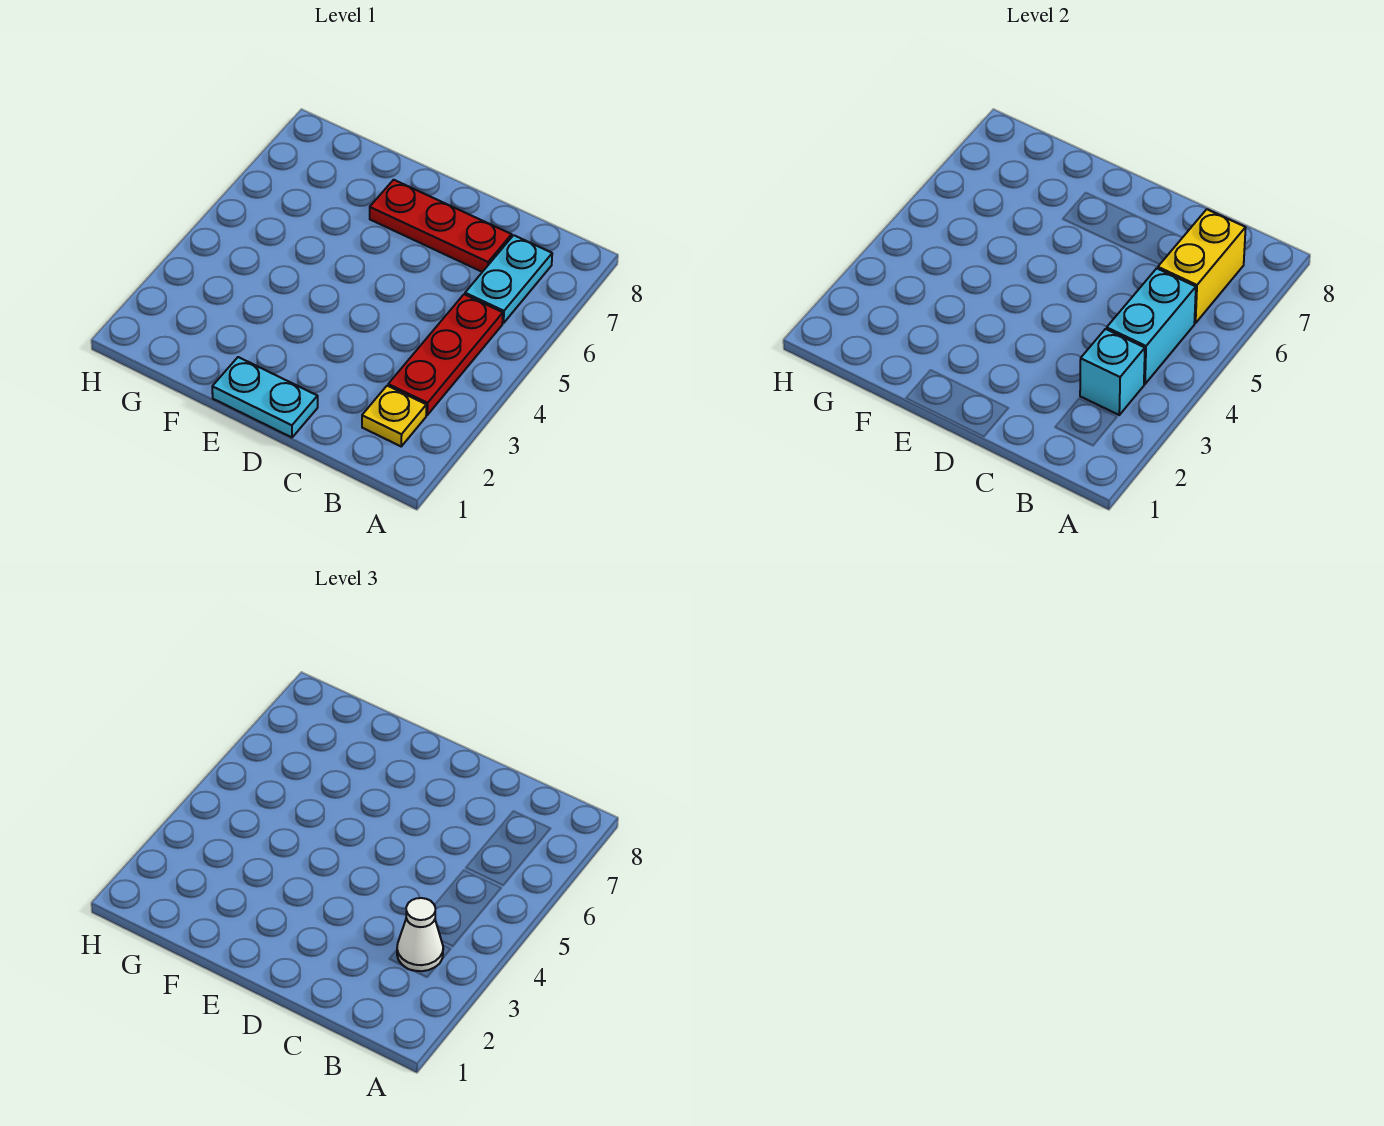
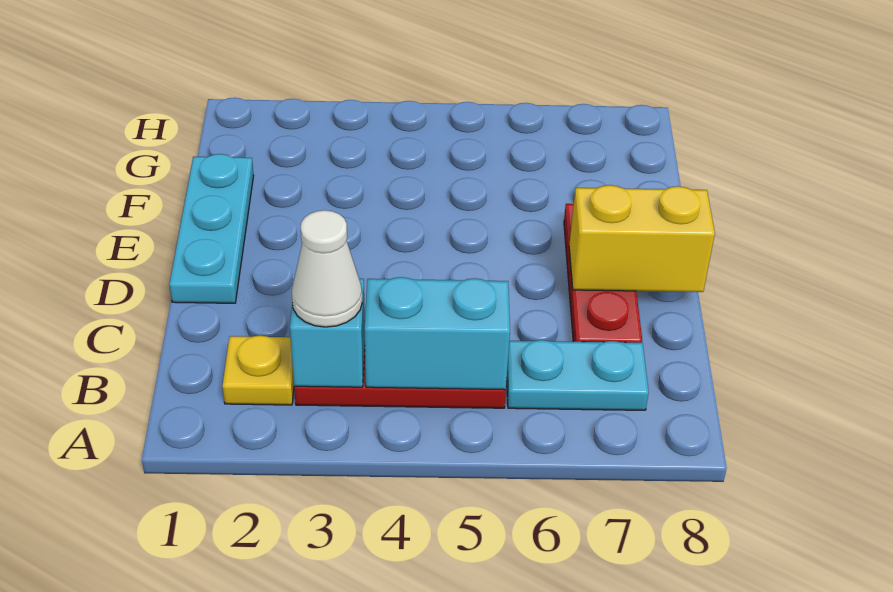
yellow brick B6:B7 level 2 -> yellow brick D7:D8 level 2
cyan plate D1:E1 level 1 -> cyan plate D1:F1 level 1

